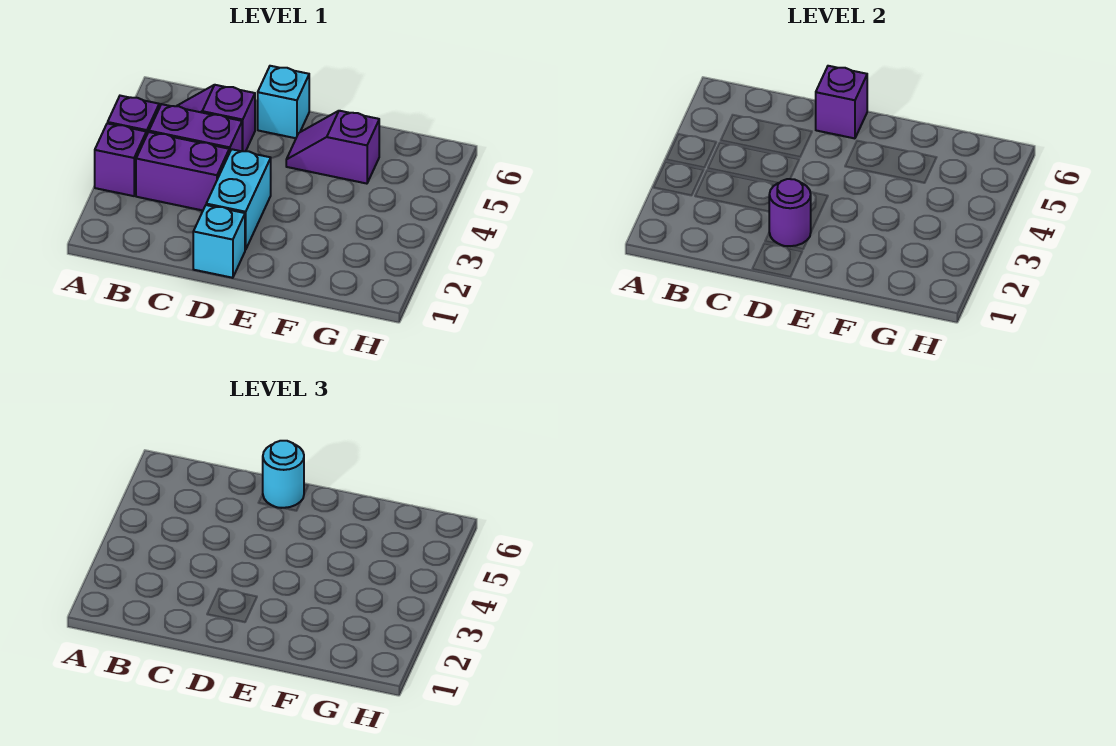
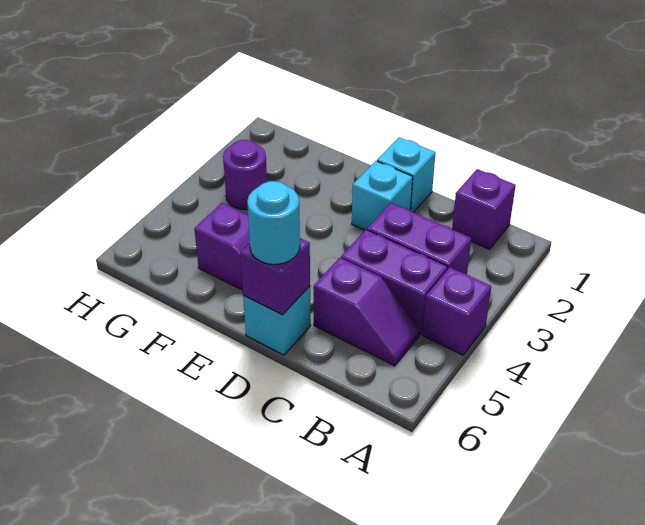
purple brick A3 level 1 -> purple brick B1 level 1
cyan brick D2:D3 level 1 -> cyan brick D2 level 1
purple round brick D2 level 2 -> purple round brick G3 level 1

